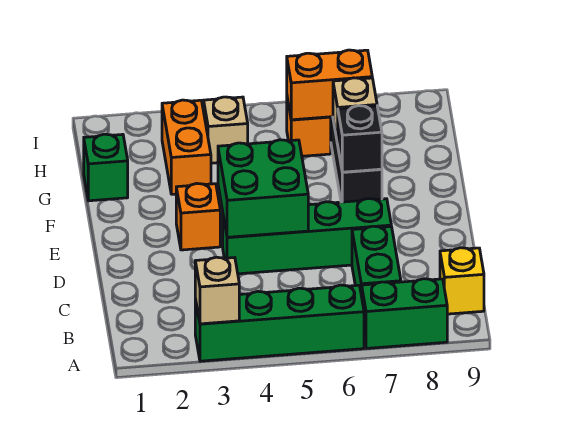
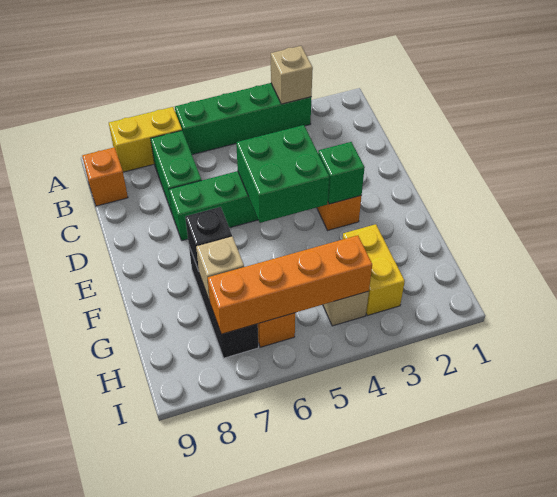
green brick A7:A8 level 1 -> yellow brick A7:A8 level 1
yellow brick B9 level 1 -> orange brick B9 level 1
green brick G1 level 1 -> green brick E3 level 2
orange brick G3:H3 level 1 -> yellow brick G3:H3 level 1
orange brick H6:H7 level 2 -> orange brick H4:H7 level 2

